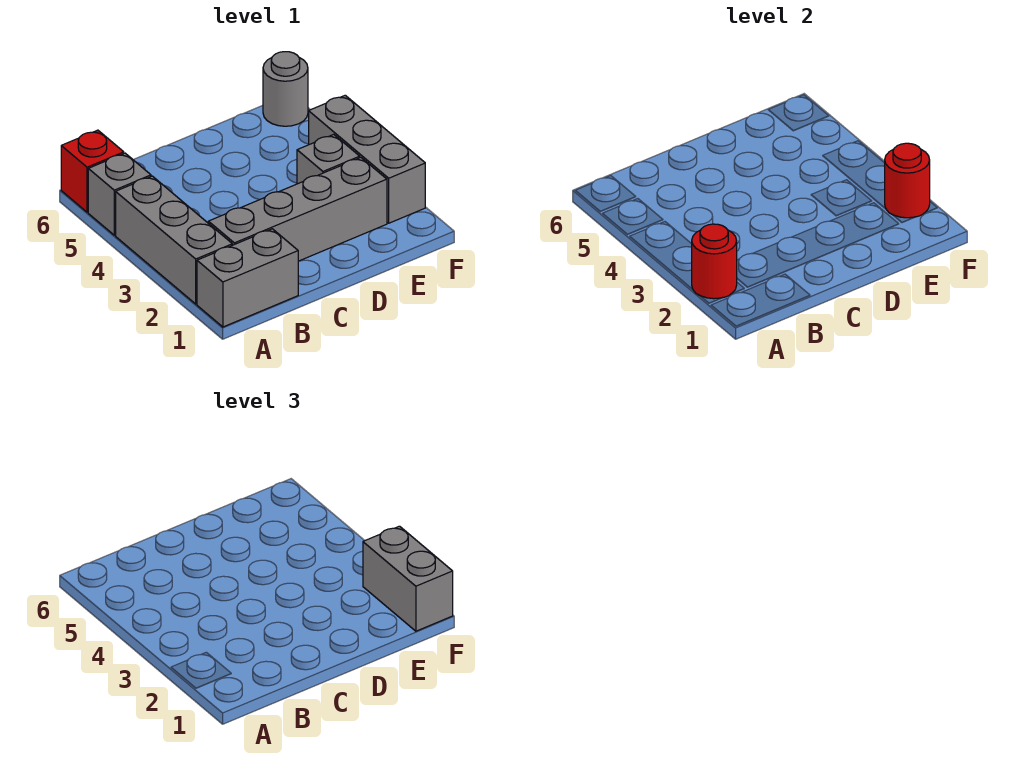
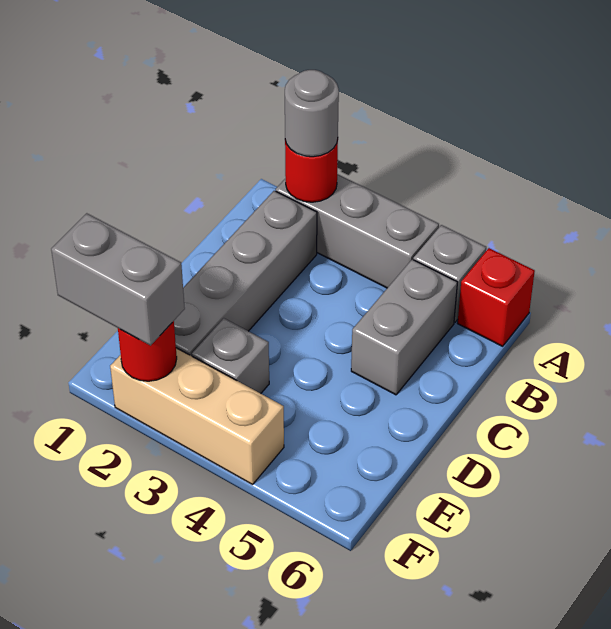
grey brick A1:B1 level 1 -> grey brick B5:C5 level 1
grey brick F2:F4 level 1 -> tan brick F2:F4 level 1
grey round brick F6 level 1 -> grey round brick A2 level 3

